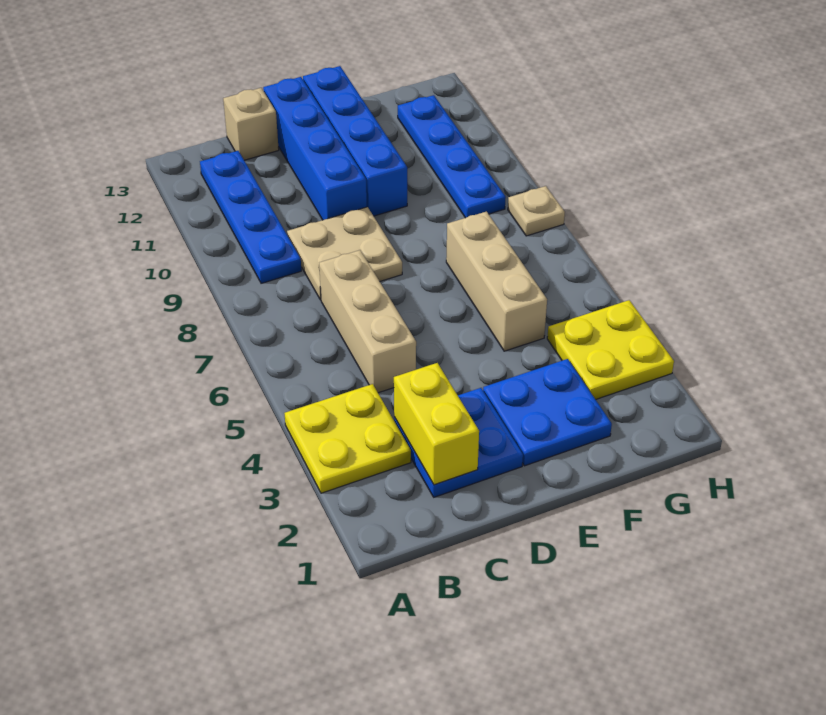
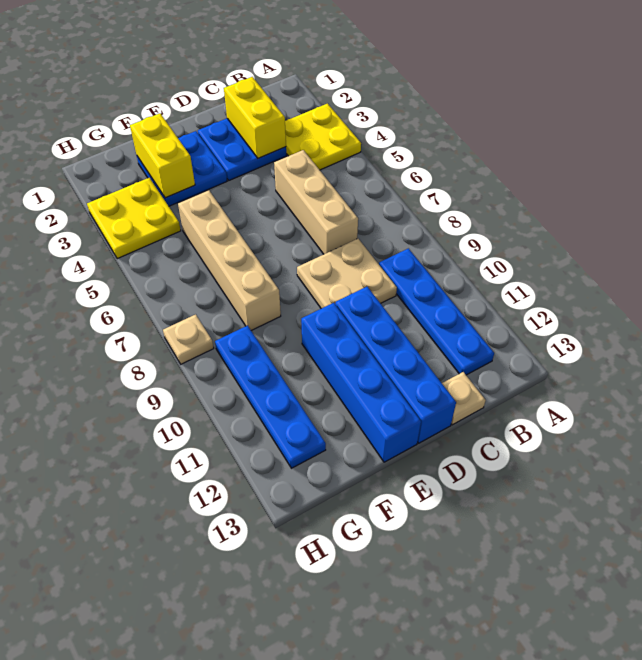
tan brick C13 level 1 -> tan plate C13 level 1
none -> yellow brick F2:F3 level 2
tan brick F5:F7 level 1 -> tan brick F5:F8 level 1

